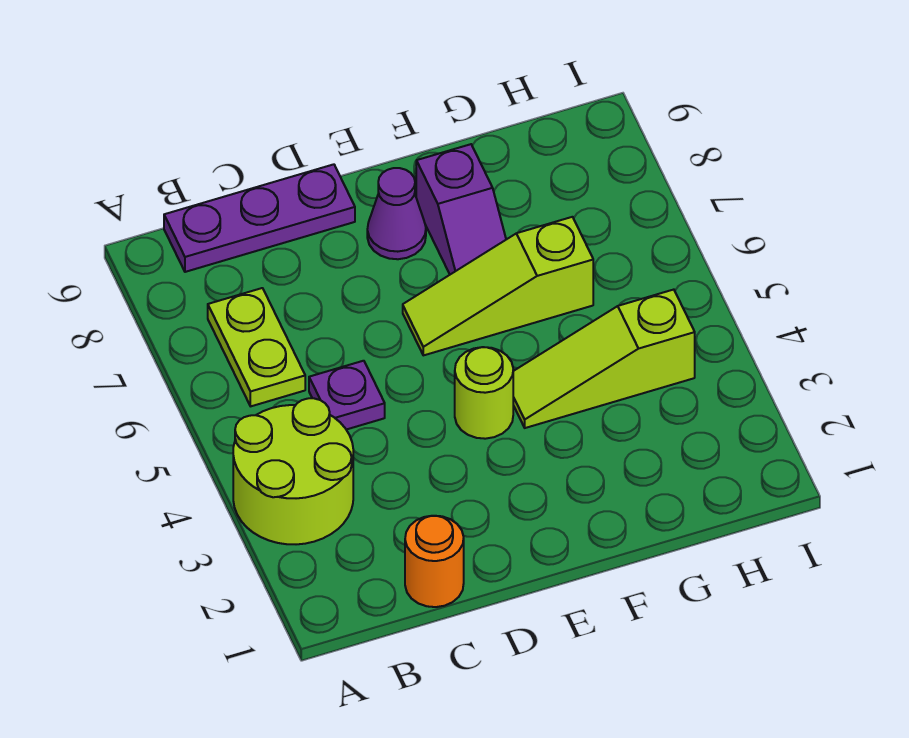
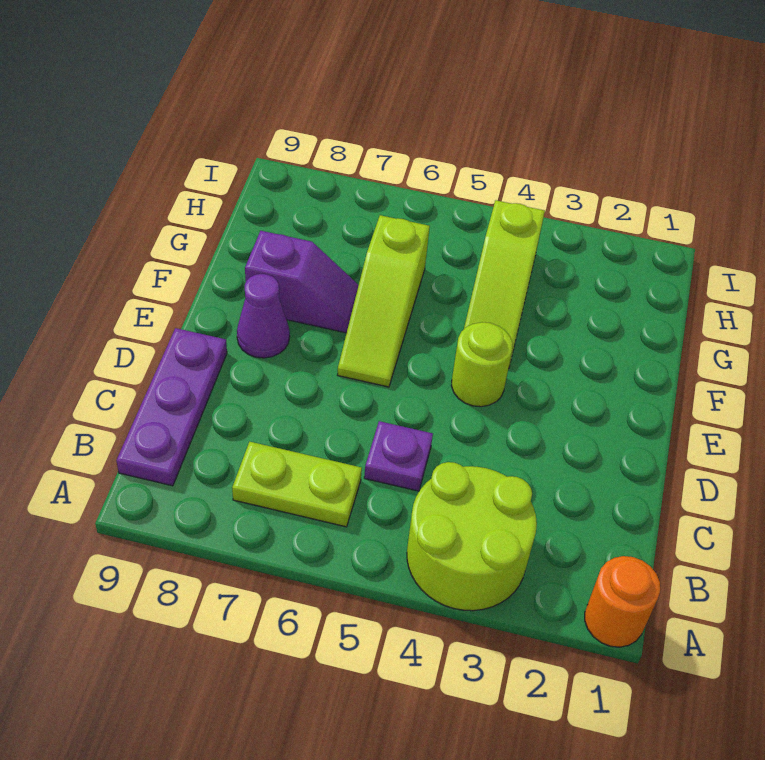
orange round brick C1 level 1 -> orange round brick A1 level 1

